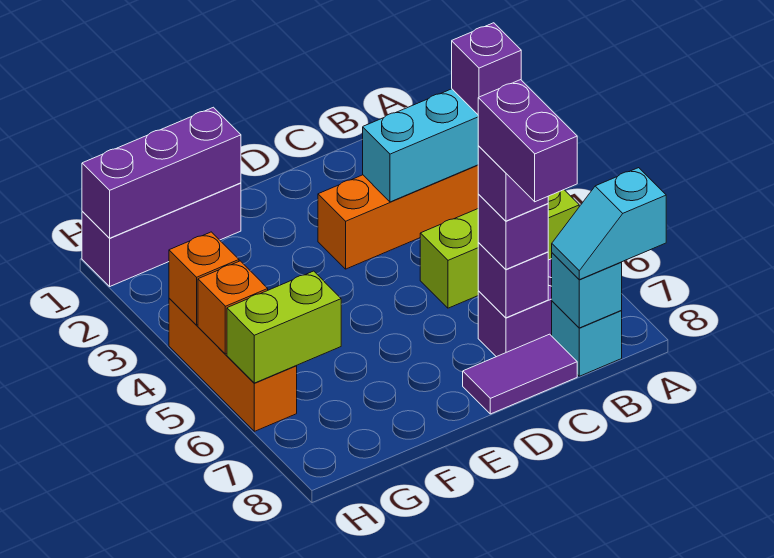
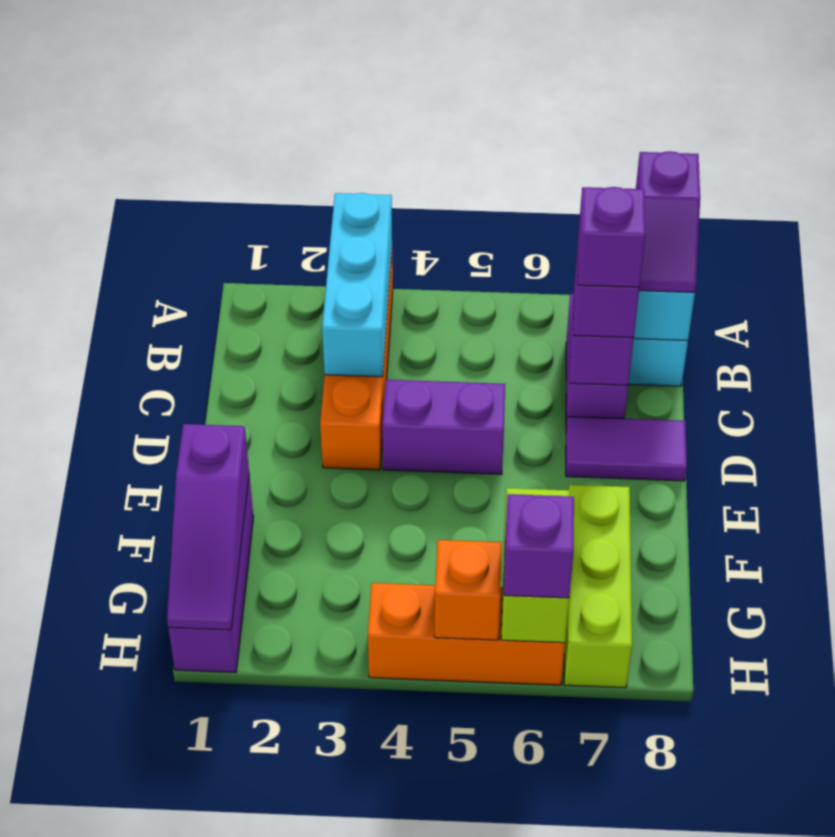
purple brick A3 level 3 -> purple brick H6 level 3
lime brick A5:C5 level 1 -> lime brick F7:H7 level 1
cyan slope A8:B8 level 3 top A -> purple slope A8:B8 level 3 top A
purple brick C7:C8 level 5 -> purple brick D4:D5 level 1
purple tile C8:D8 level 1 -> purple tile D7:D8 level 1
purple brick F1:H1 level 2 -> purple slope F1:H1 level 2 top F
orange brick H4 level 2 -> none

